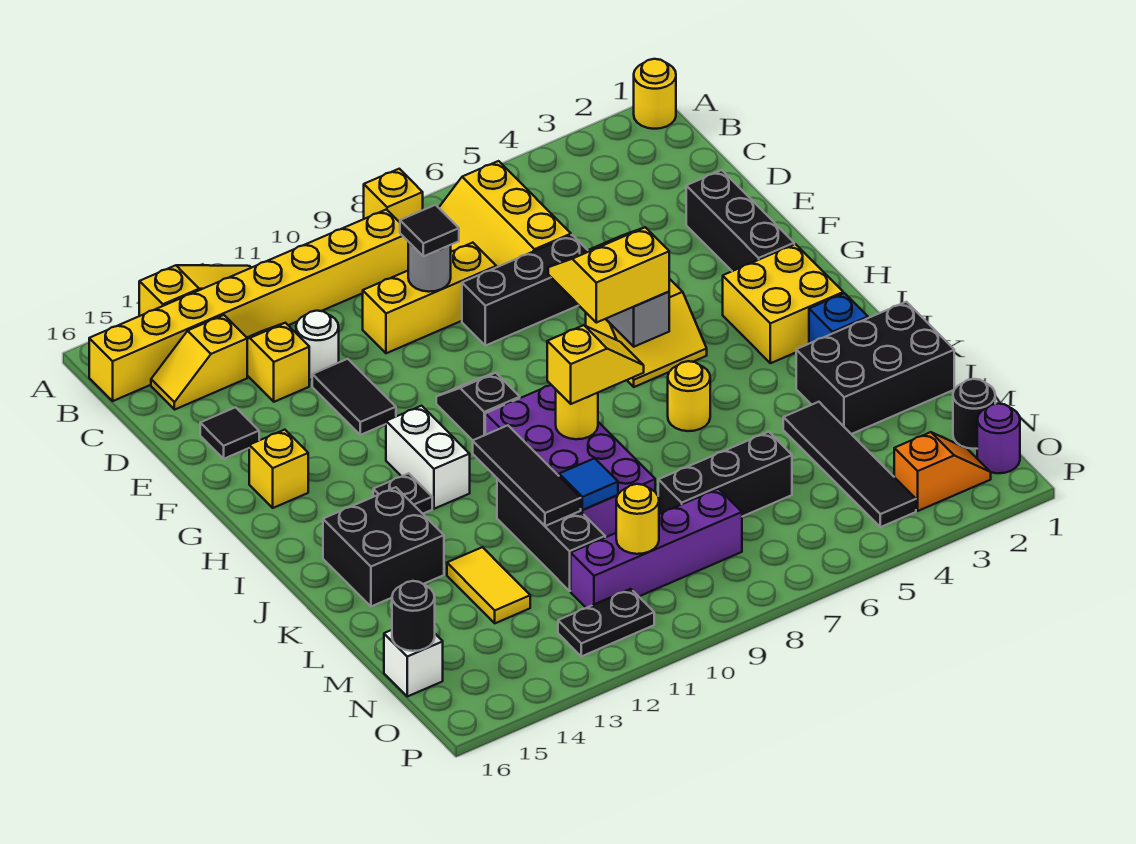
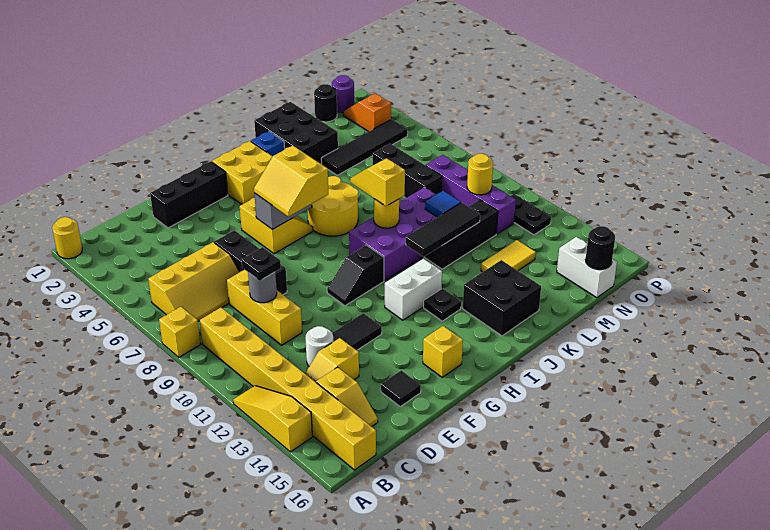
black tile D9 level 3 -> black plate D9 level 3
yellow round brick J6 level 1 -> yellow round brick I6:J7 level 1
white brick N16 level 1 -> white brick N15:N16 level 1

